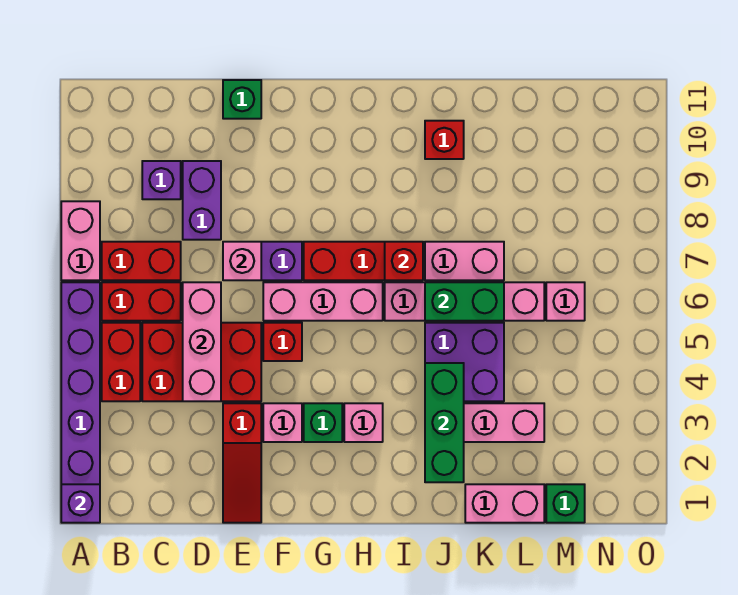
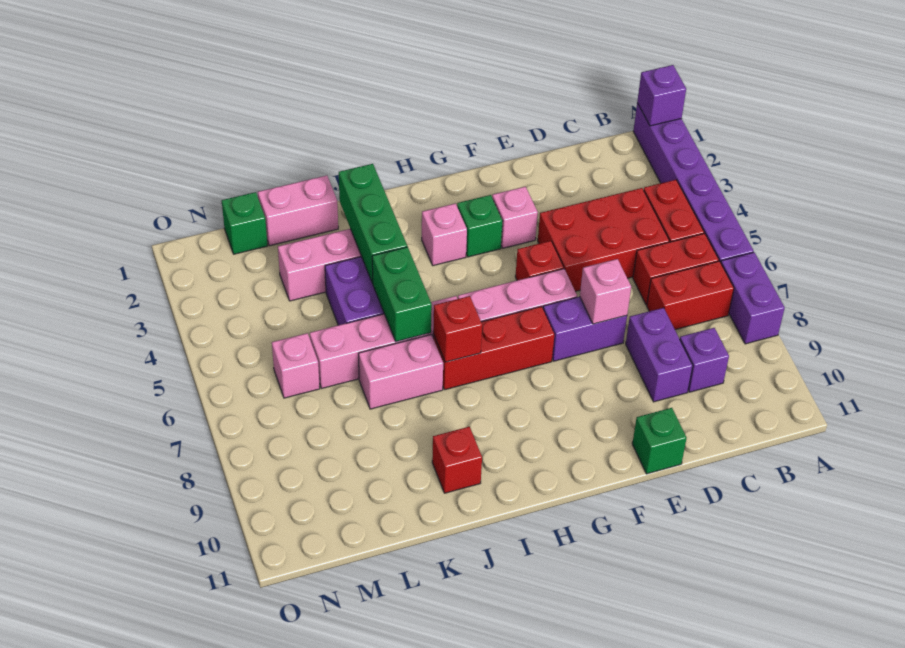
pink brick A7:A8 level 1 -> purple brick A7:A8 level 1
pink brick D4:D6 level 2 -> none
red slope E1:E3 level 1 top 3 -> none
green brick J6:K6 level 2 -> green brick J5:J6 level 2

